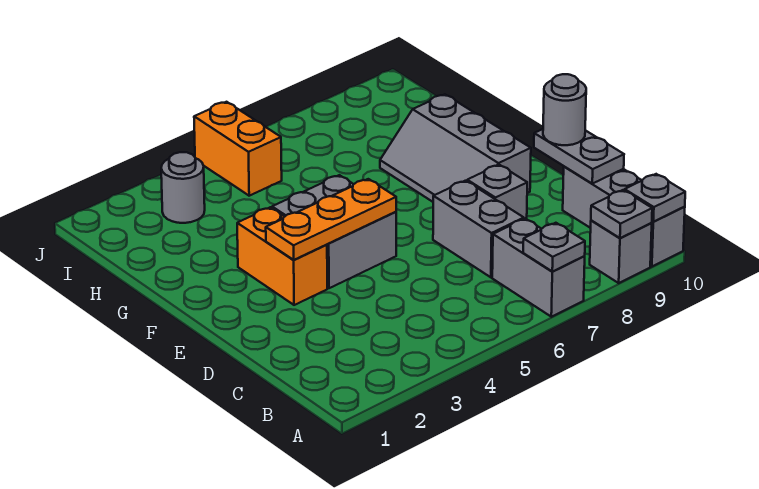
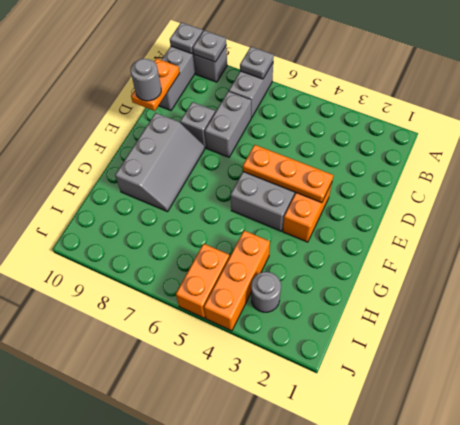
grey plate C10:D10 level 2 -> orange plate C10:D10 level 2
none -> orange brick H4:J4 level 1

